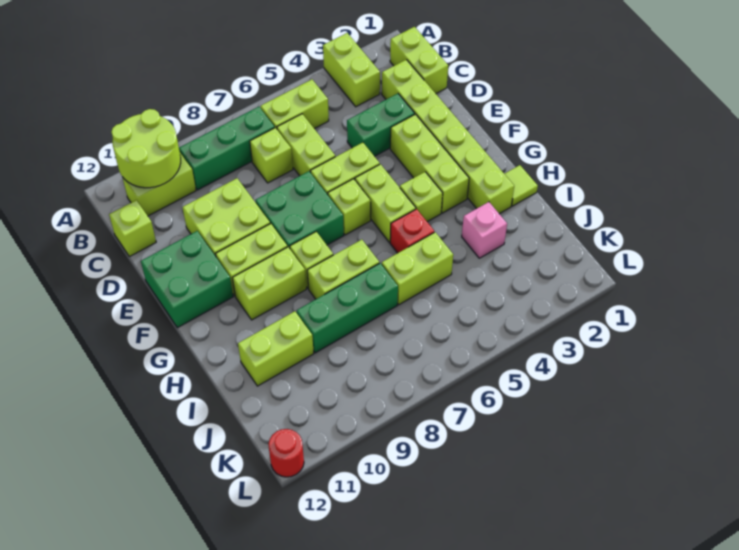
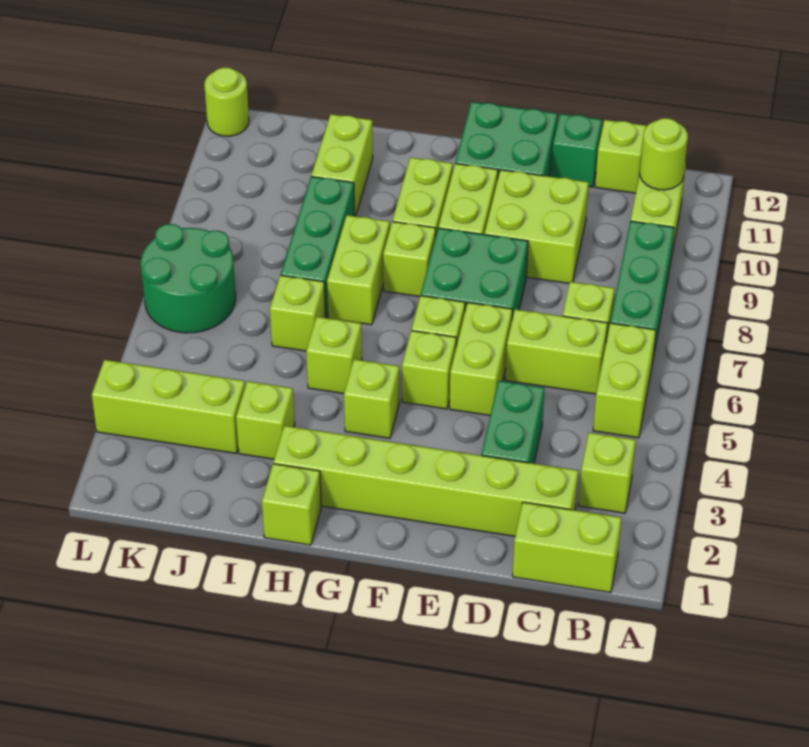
lime brick A3:B3 level 1 -> lime brick B3 level 1
lime round brick A10:B11 level 2 -> lime round brick B11 level 2
none -> green brick D12 level 1
lime brick E3:G3 level 1 -> lime brick J3:L3 level 1
lime brick F5:G5 level 1 -> lime brick F5 level 1
lime tile H1 level 1 -> lime brick H1 level 1
red brick H5 level 1 -> lime brick H5 level 1
pink brick I3 level 1 -> lime brick I3 level 1
lime brick I5:I6 level 1 -> lime brick I6 level 1
none -> green round brick K6:L7 level 1
red round brick L12 level 1 -> lime round brick L12 level 1

